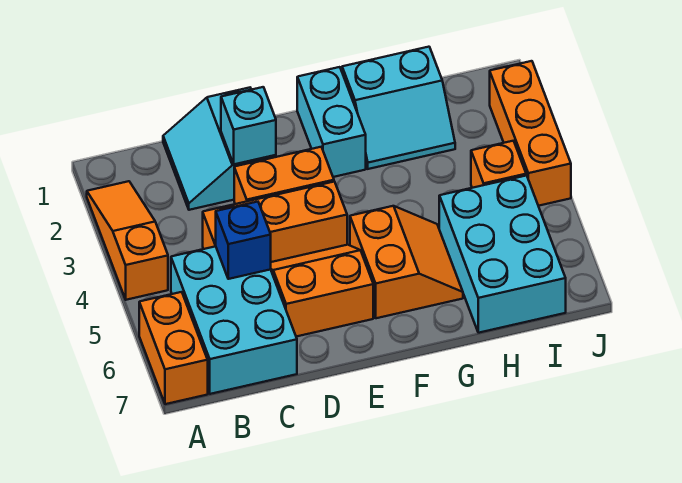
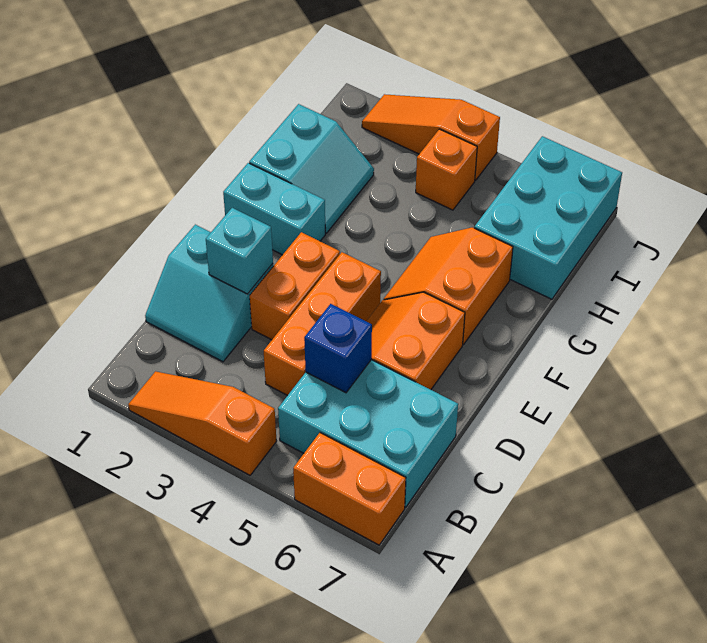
orange slope F5:G6 level 1 top F -> orange slope F5:G6 level 1 top 6
cyan brick H5:I7 level 1 -> cyan brick H6:J7 level 1
orange brick J2:J4 level 1 -> orange slope J2:J4 level 1 top 4

